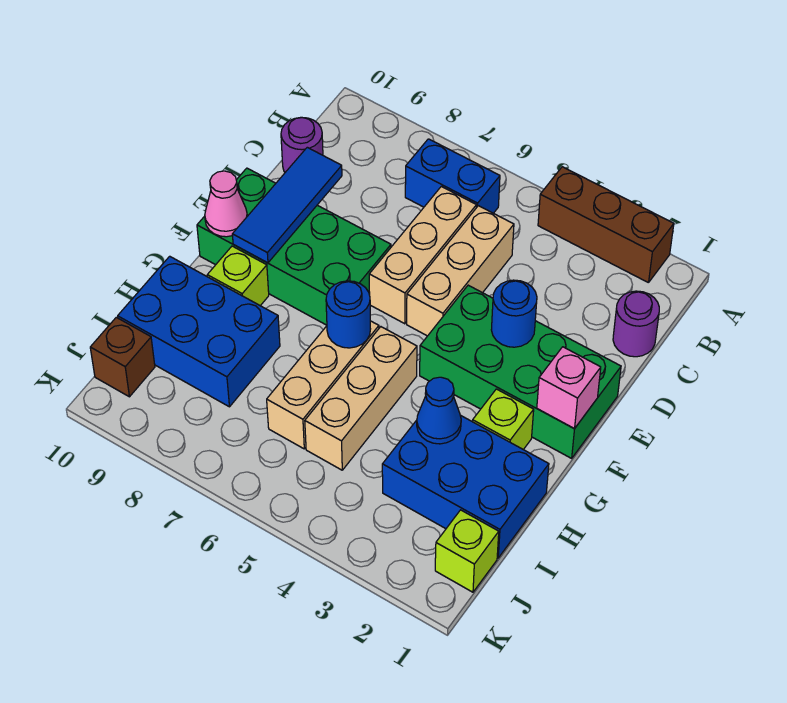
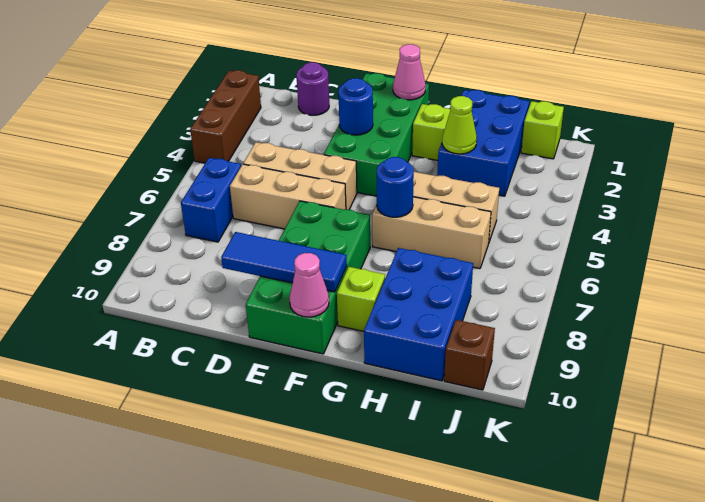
purple round brick C10 level 1 -> none
pink brick F1 level 2 -> pink cone F1 level 2
blue cone H3 level 2 -> lime cone H3 level 2

